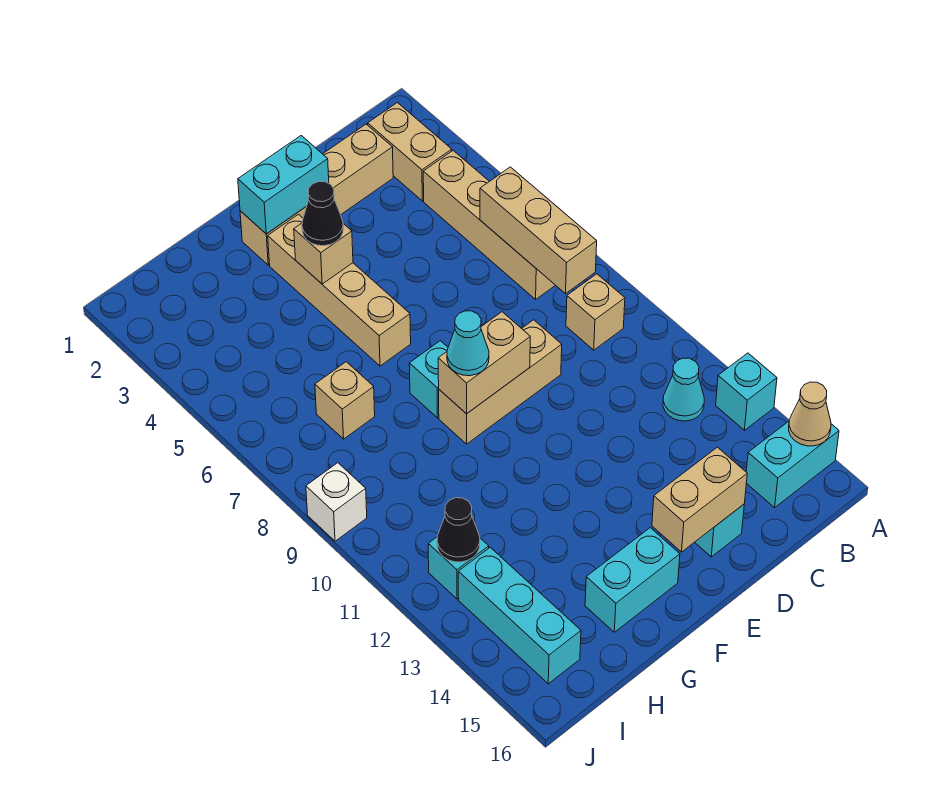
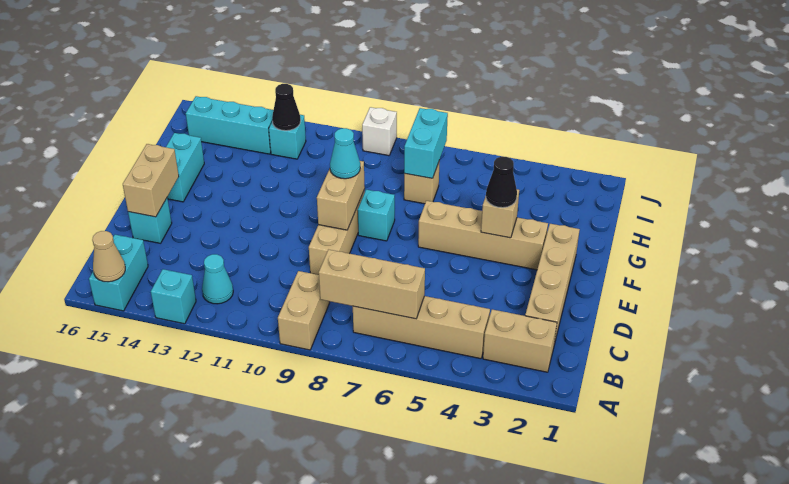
tan brick B9 level 1 -> tan brick A9:B9 level 1
cyan brick E2:F2 level 2 -> cyan brick H7:I7 level 2

